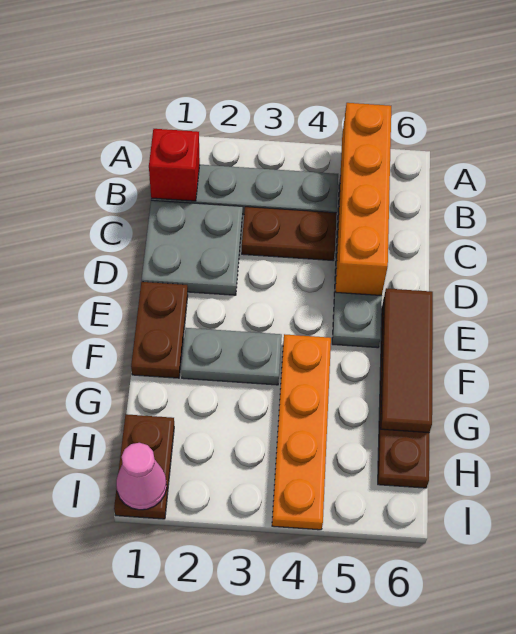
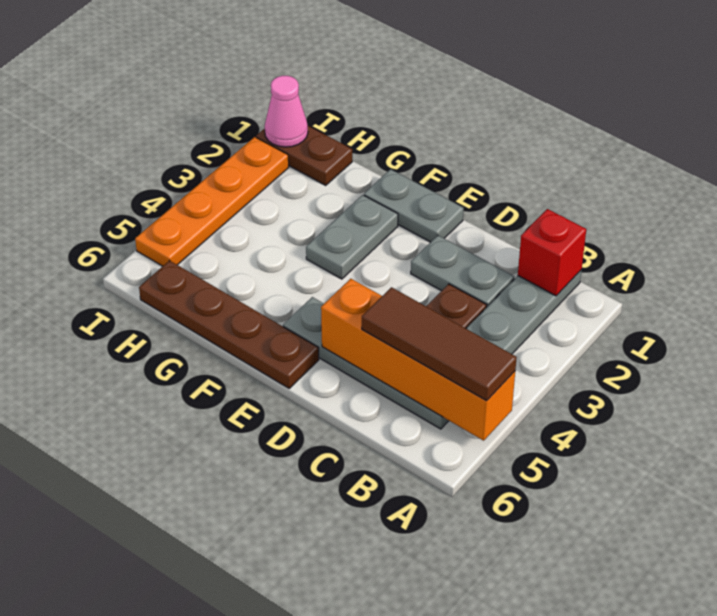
grey plate C1:D2 level 1 -> grey plate C2:D2 level 1
brown plate E1:F1 level 1 -> grey plate E1:F1 level 1
brown tile E6:G6 level 2 -> brown tile A5:C5 level 3
orange plate F4:I4 level 1 -> orange plate I2:I5 level 1

